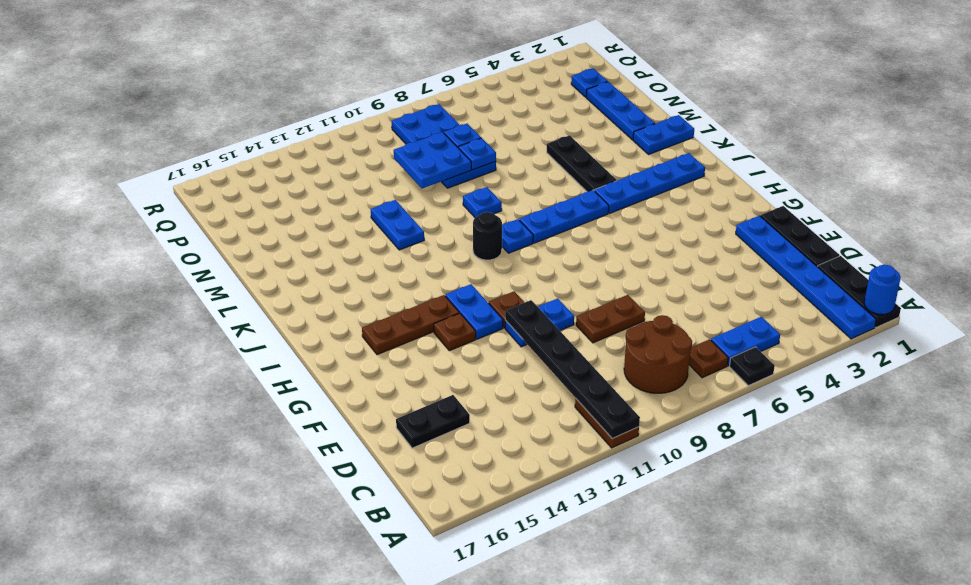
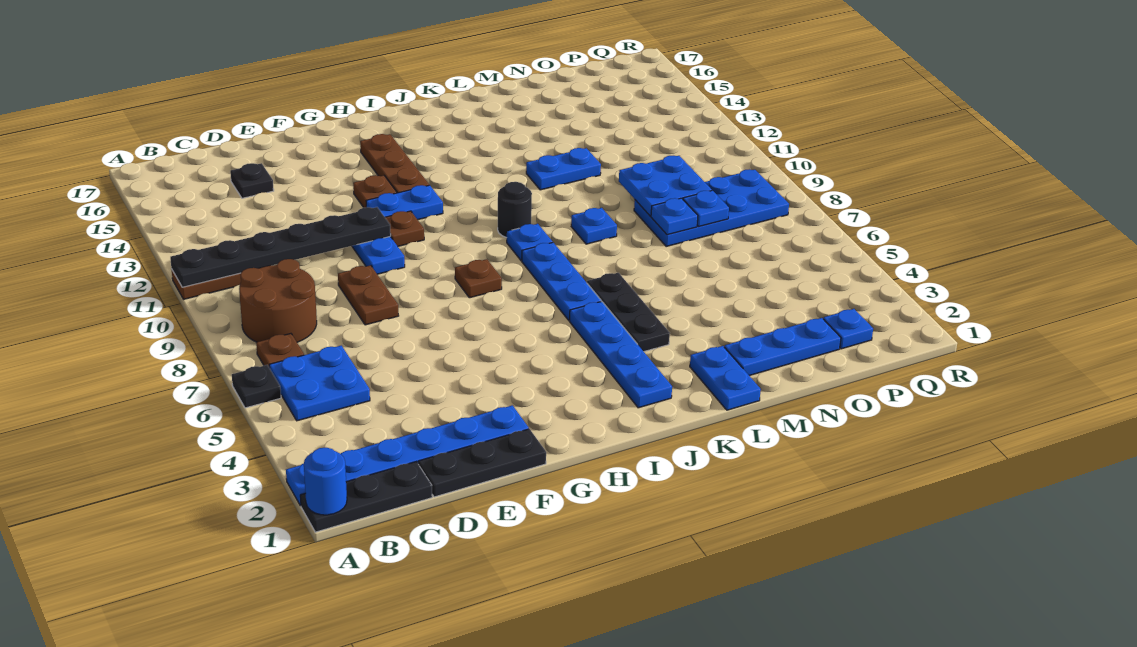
blue plate B5:B6 level 1 -> blue plate B5:C6 level 1
black plate D15:D16 level 1 -> black plate D15 level 1
none -> brown plate H8 level 1
black plate K5:M5 level 1 -> black plate K4:K6 level 1

